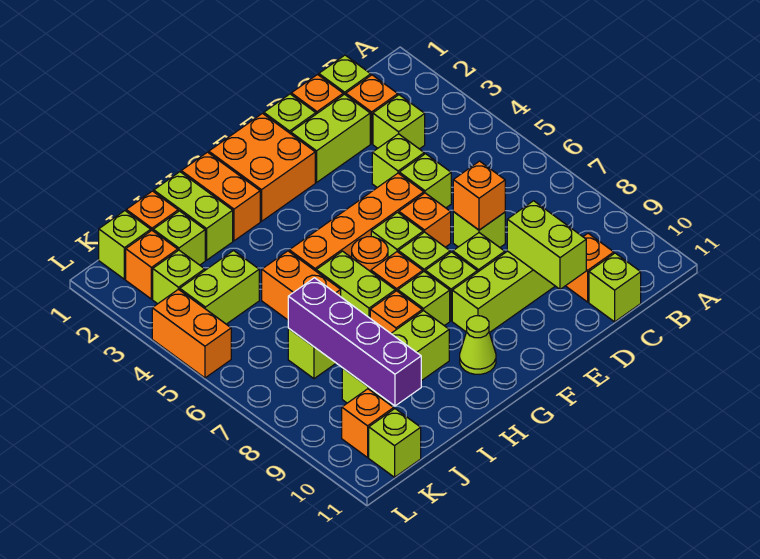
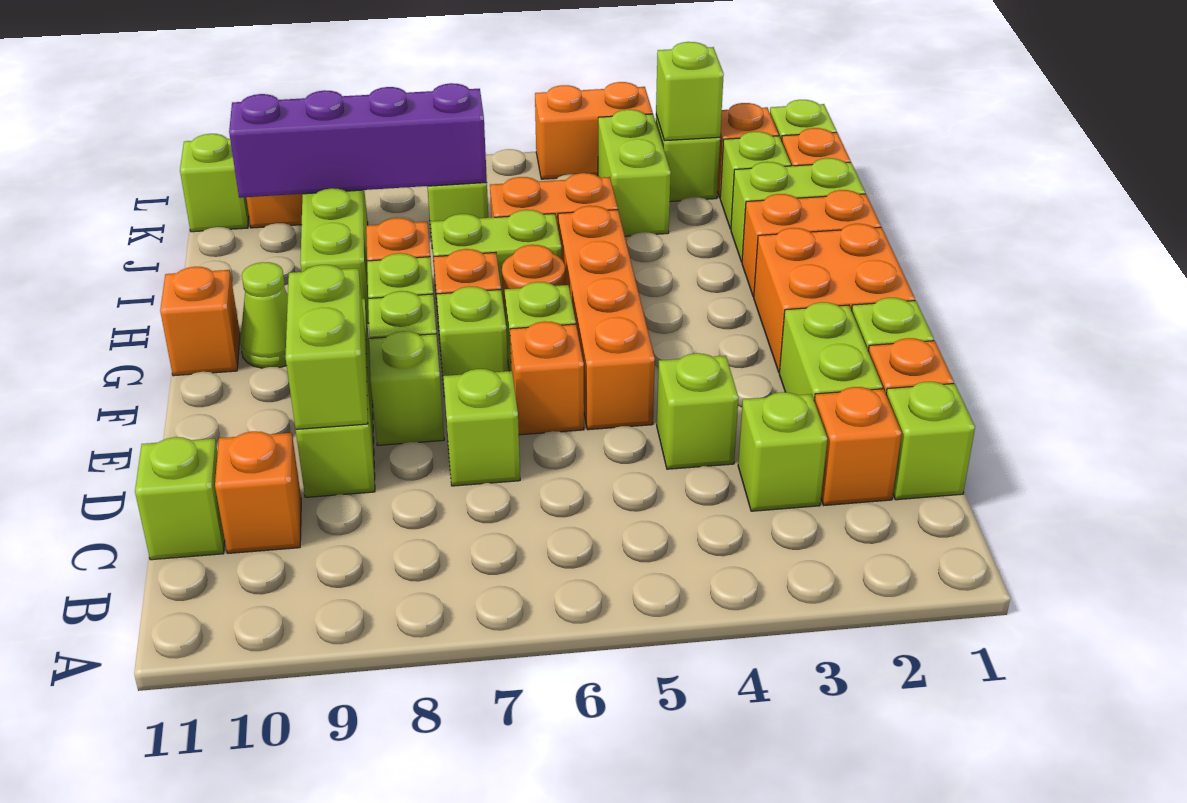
lime brick D5 level 1 -> lime brick K3 level 2
orange brick D7 level 2 -> orange brick G11 level 1
lime brick D9:D10 level 2 -> lime brick D9:E9 level 2

